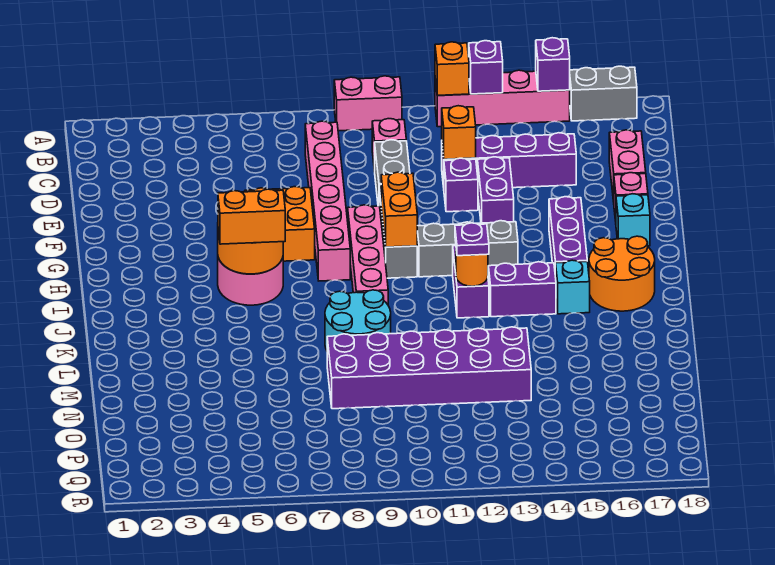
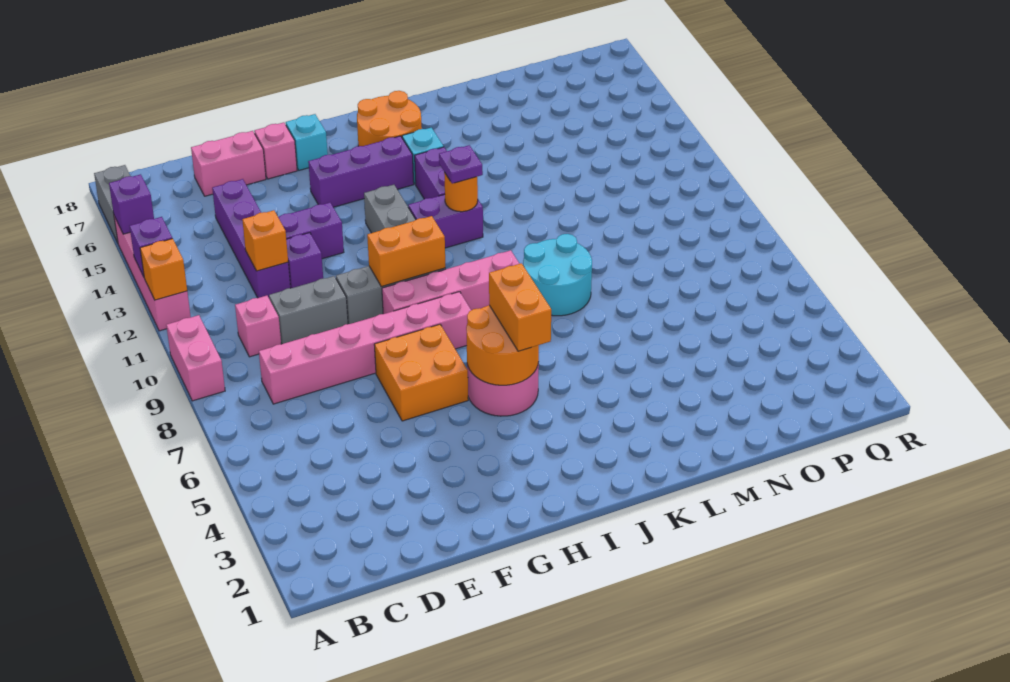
purple brick M8:N13 level 1 -> none

